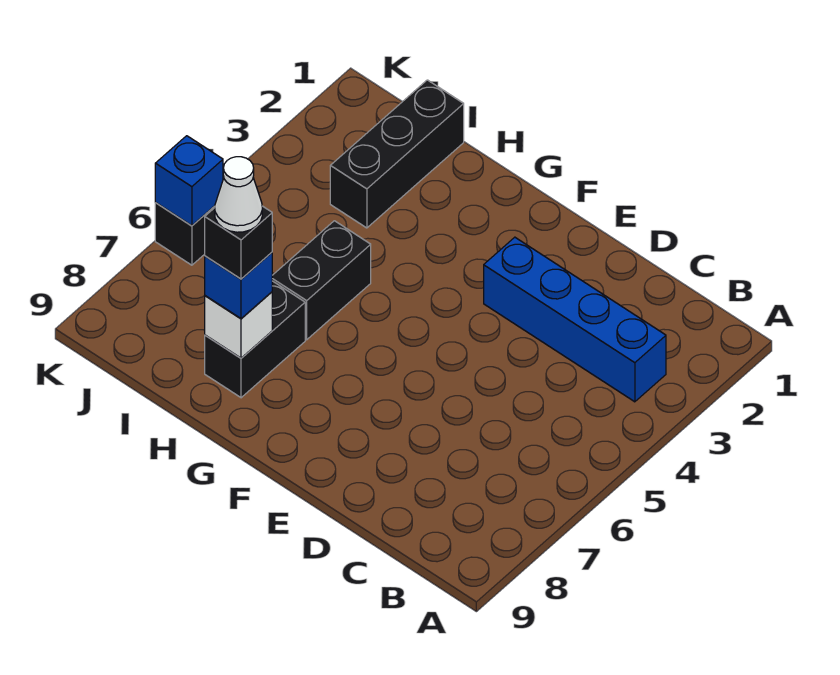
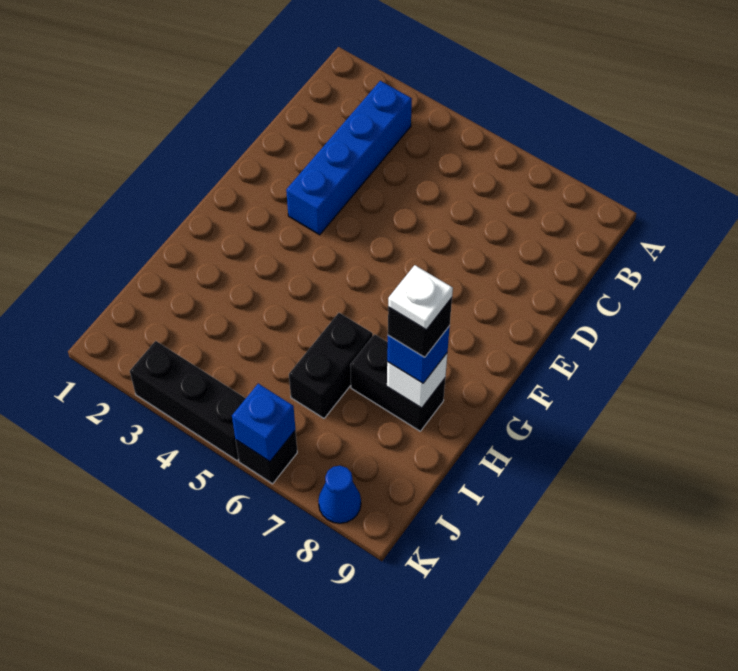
black brick H5:H6 level 1 -> black brick H6:I6 level 1
white cone H8 level 5 -> white plate H8 level 5
black brick I1:I3 level 1 -> black brick K3:K5 level 1
none -> blue cone K8 level 1

